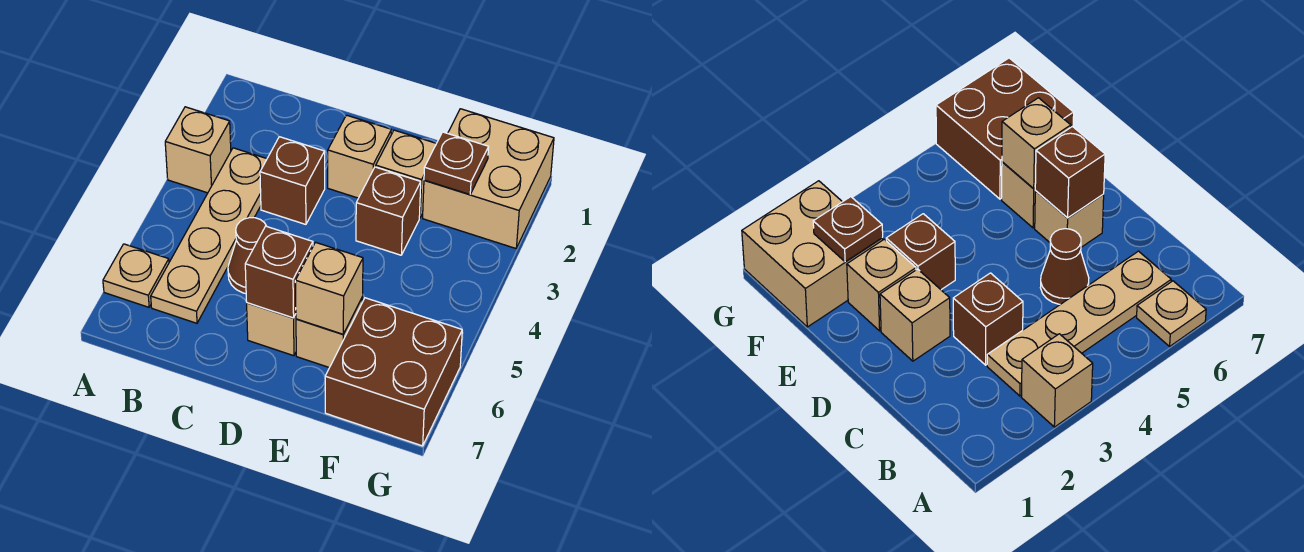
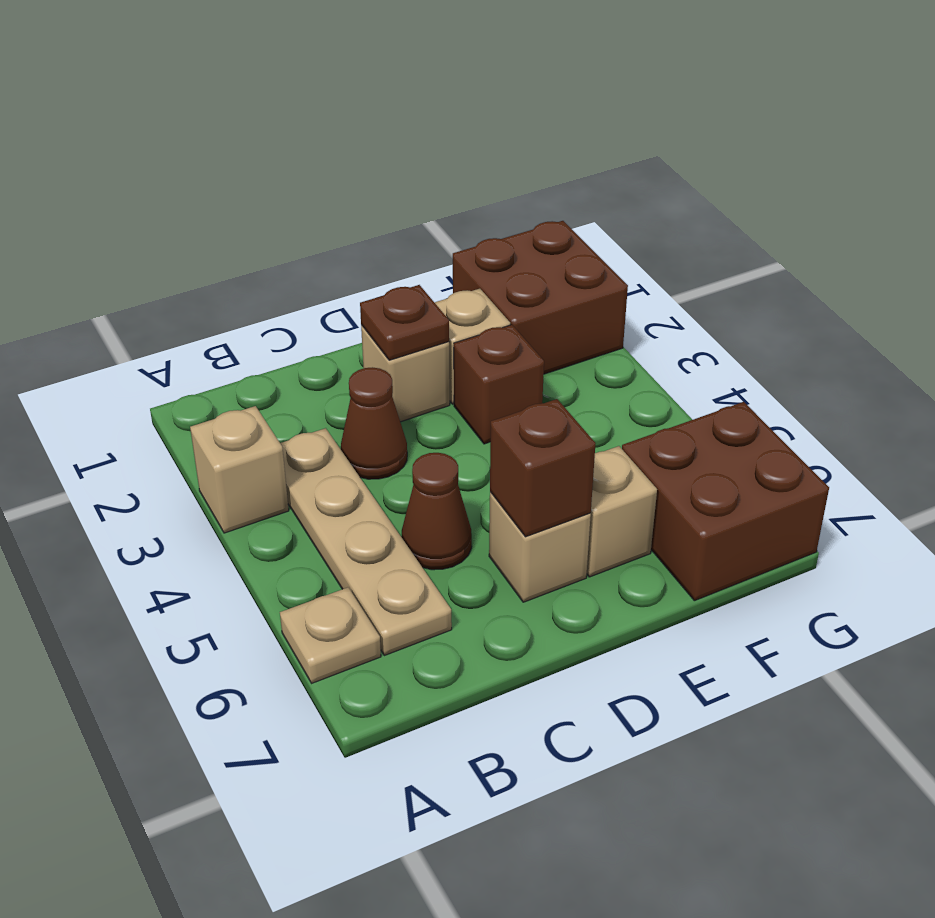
brown brick C3 level 1 -> brown cone C3 level 1
tan brick E6 level 2 -> none
tan brick F1:G2 level 1 -> brown brick F1:G2 level 1
brown plate F2 level 2 -> brown plate D2 level 2

